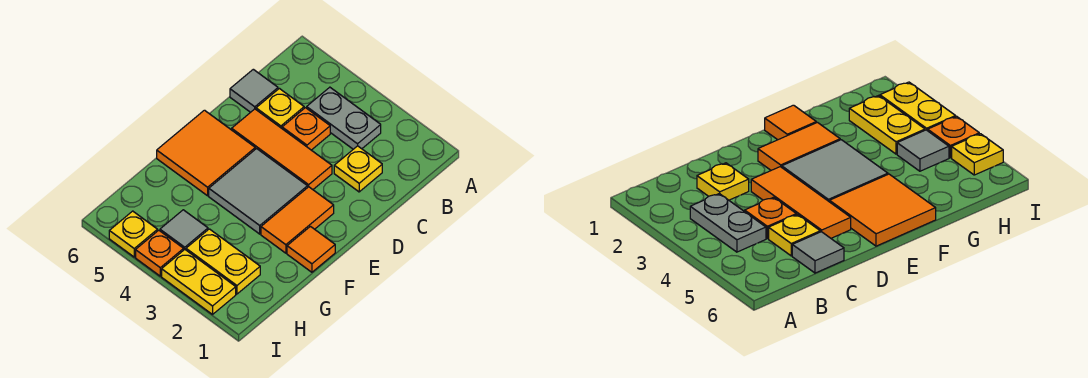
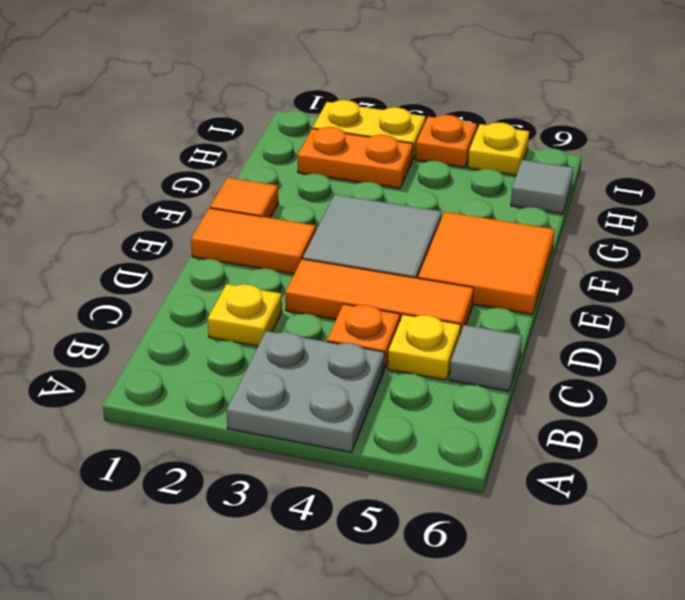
grey plate B3:B4 level 1 -> grey plate A3:B4 level 1
orange tile E2:F2 level 1 -> orange tile E1:E2 level 1
yellow plate H2:H3 level 1 -> orange plate H2:H3 level 1
grey tile H4 level 1 -> grey tile H6 level 1

